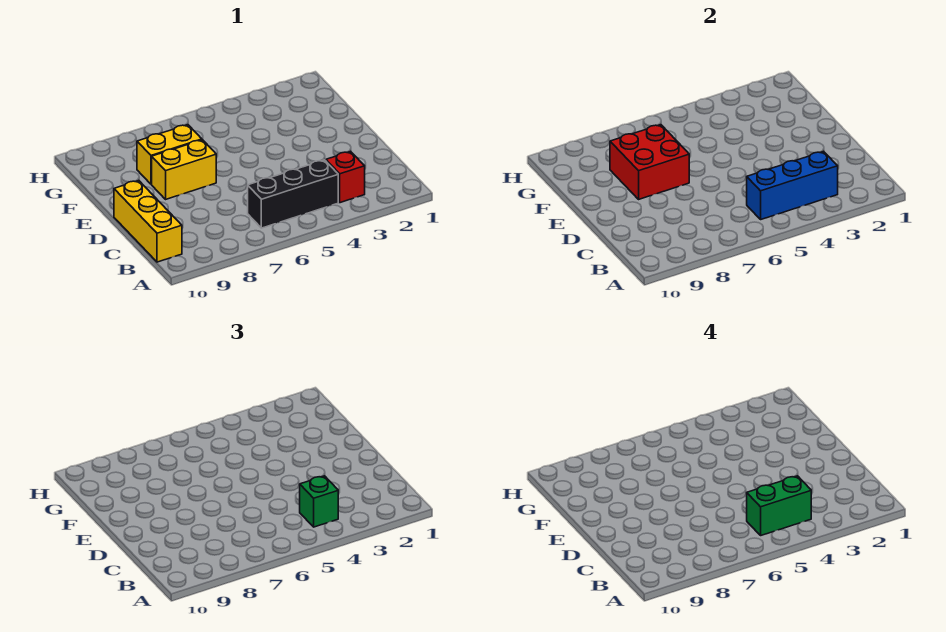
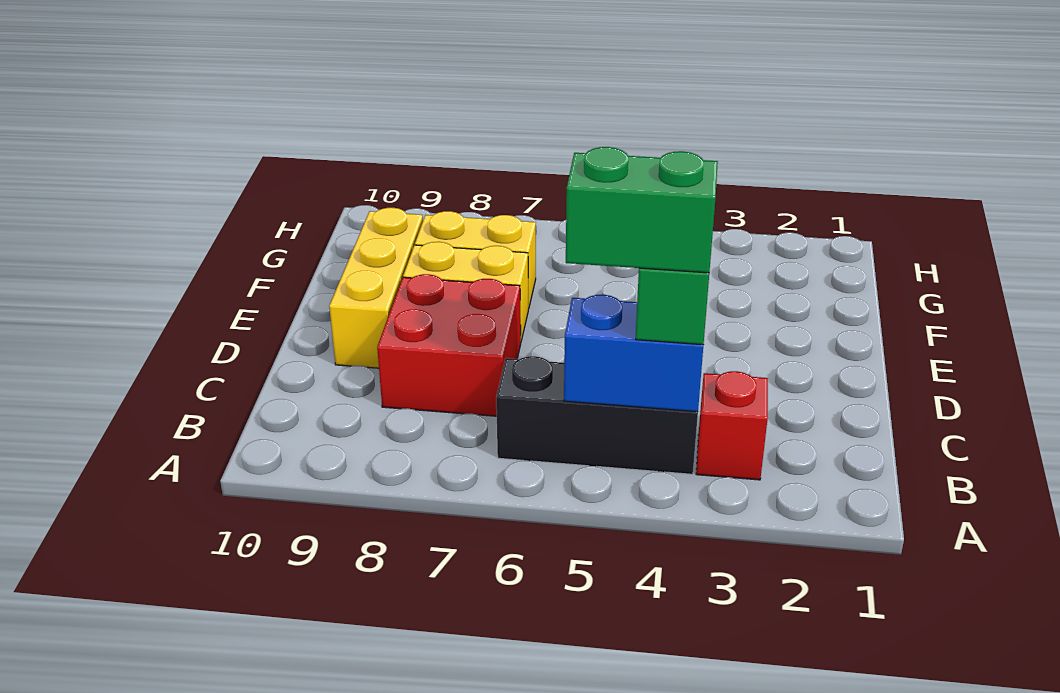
blue brick B3:B5 level 2 -> blue brick B4:B5 level 2
yellow brick B10:D10 level 1 -> yellow brick D9:F9 level 1
red brick E7:F8 level 2 -> red brick C7:D8 level 1

